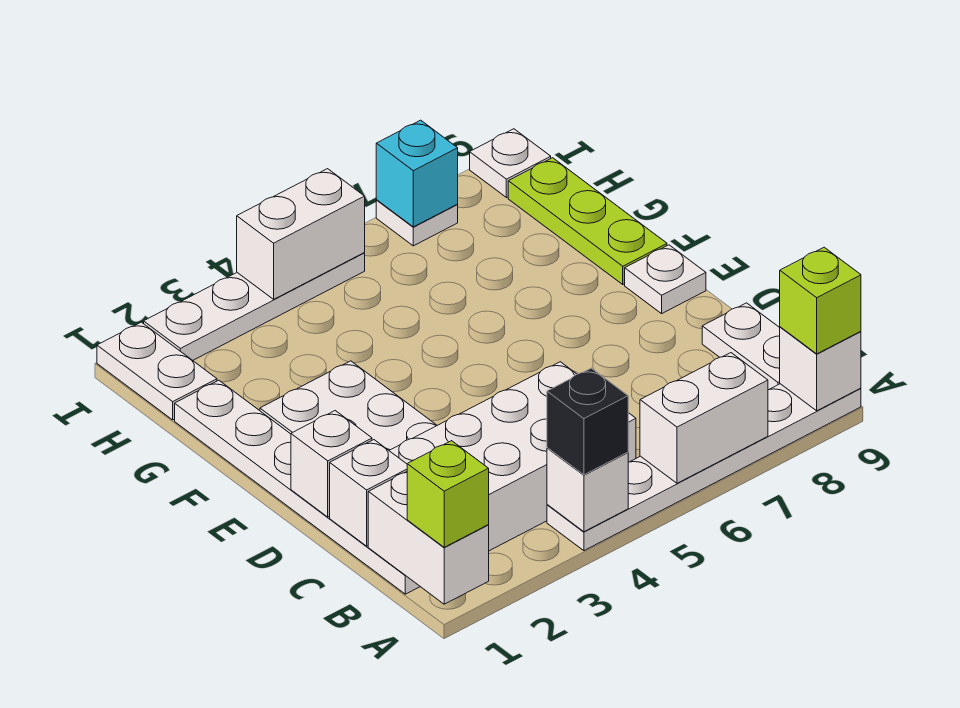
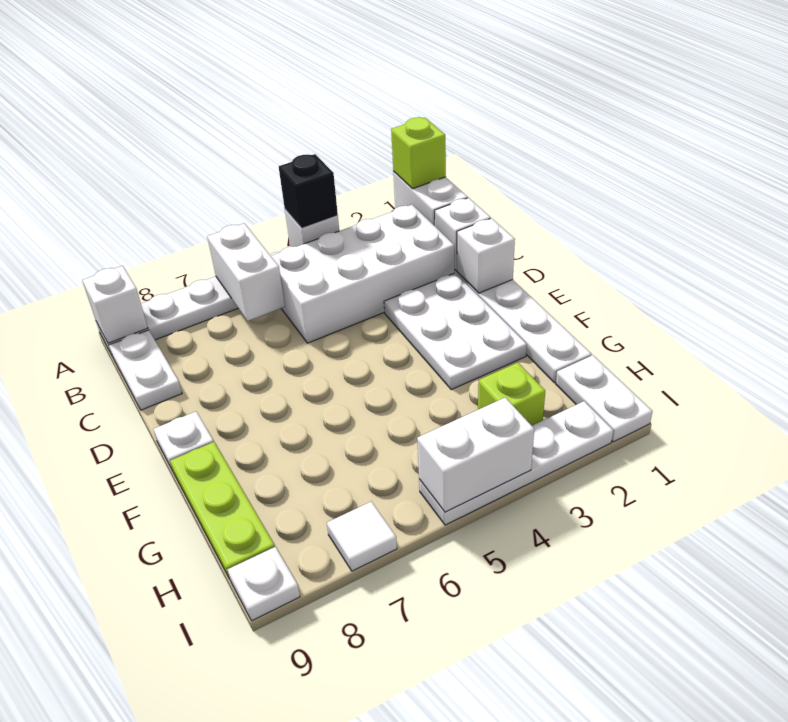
white brick A6:A7 level 2 -> white brick A6:B6 level 2
lime brick A9 level 3 -> lime brick H3 level 1
white plate I7 level 1 -> white tile I7 level 1
cyan brick I7 level 2 -> none

